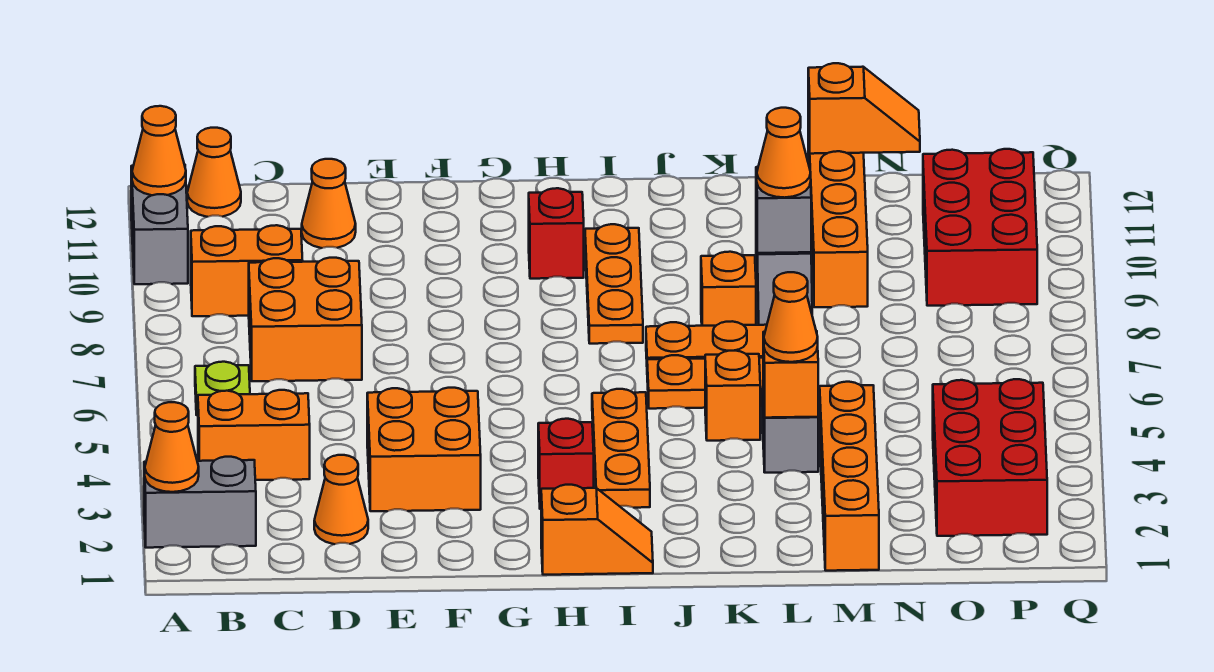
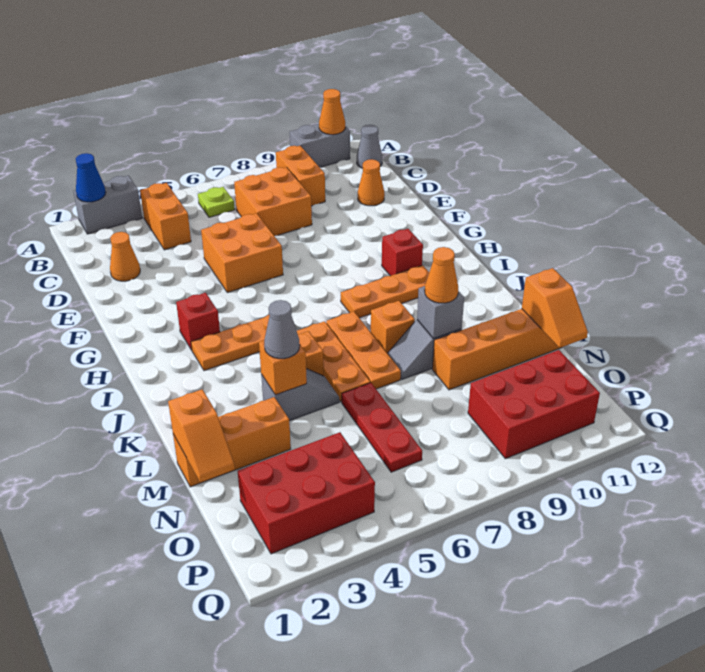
grey brick A2:B2 level 1 -> grey brick A2:A3 level 1
orange cone A2 level 2 -> blue cone A2 level 2
orange cone B12 level 1 -> grey cone B12 level 1
orange brick E3:F4 level 1 -> orange brick E5:F6 level 1
orange slope H1:I1 level 1 top H -> orange slope M1:N1 level 2 top M
orange cone L4 level 3 -> grey cone L4 level 3
orange brick M1:M4 level 1 -> orange brick M1:M3 level 1
none -> red plate M6:O6 level 1

